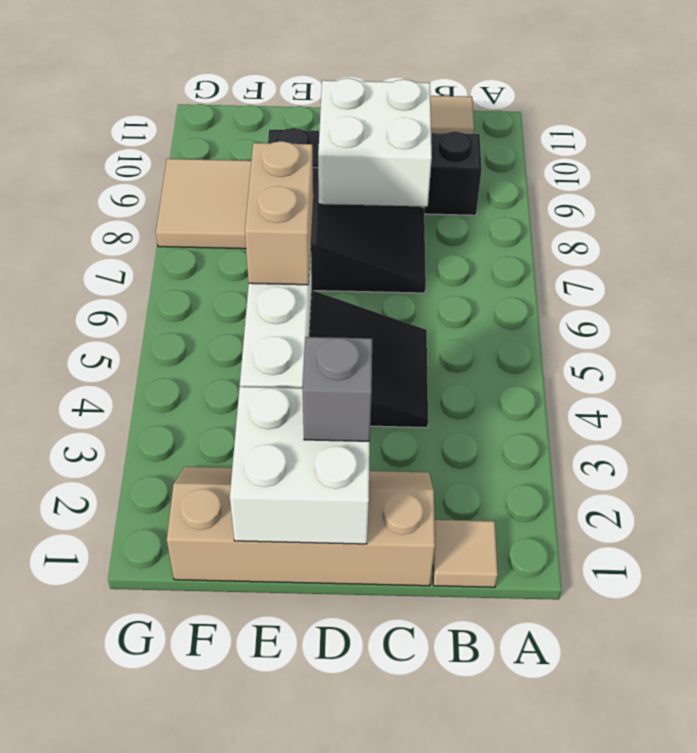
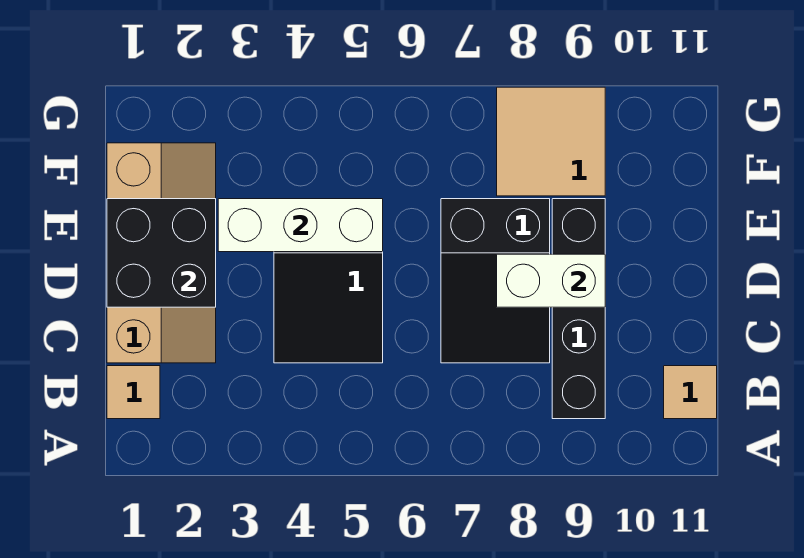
white brick C8:D9 level 2 -> white brick D8:D9 level 2
white brick D1:E2 level 2 -> black brick D1:E2 level 2
grey brick D2 level 3 -> none
tan brick E5:E6 level 3 -> none

